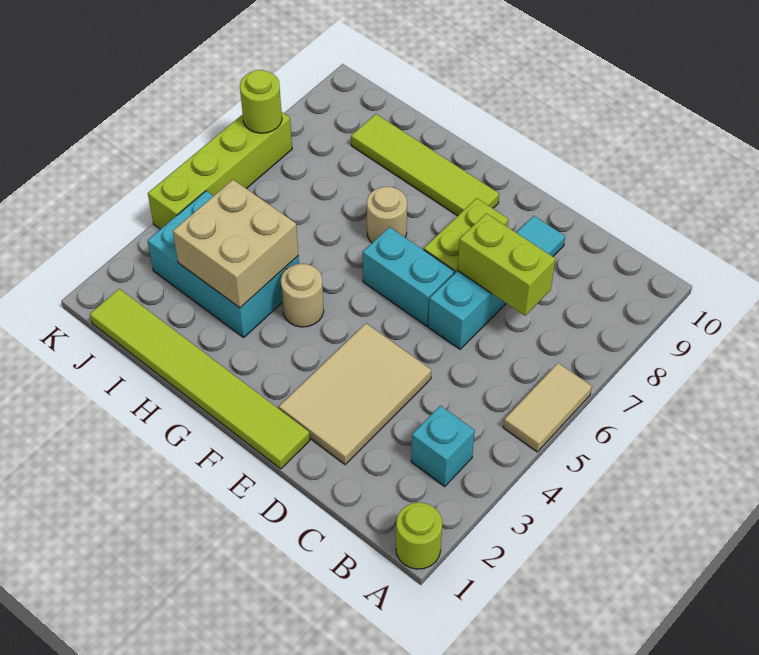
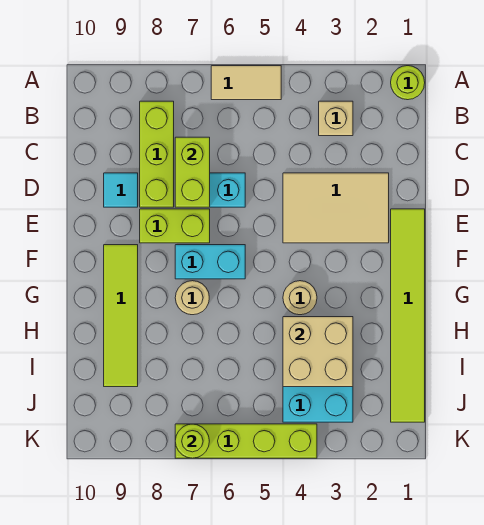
cyan brick B3 level 1 -> tan brick B3 level 1
none -> lime brick B8:D8 level 1
cyan brick E6:F6 level 1 -> cyan brick F6:F7 level 1

